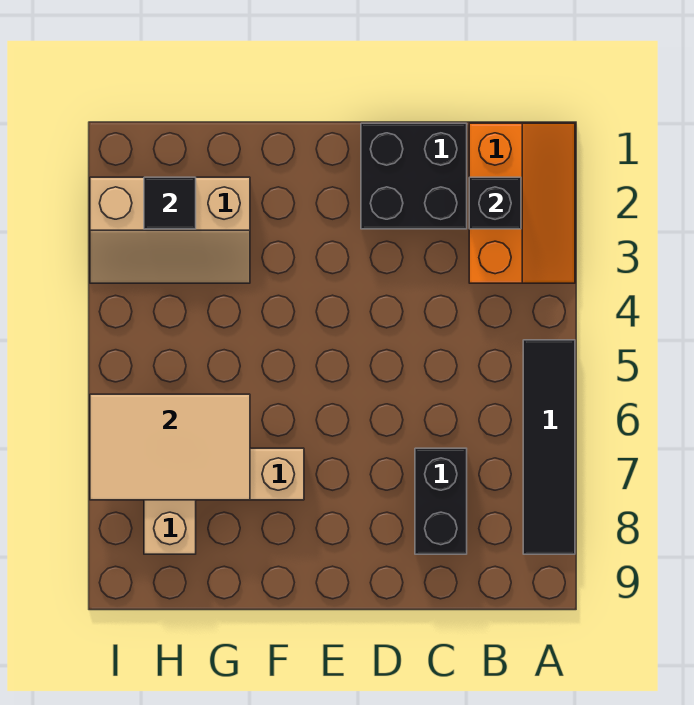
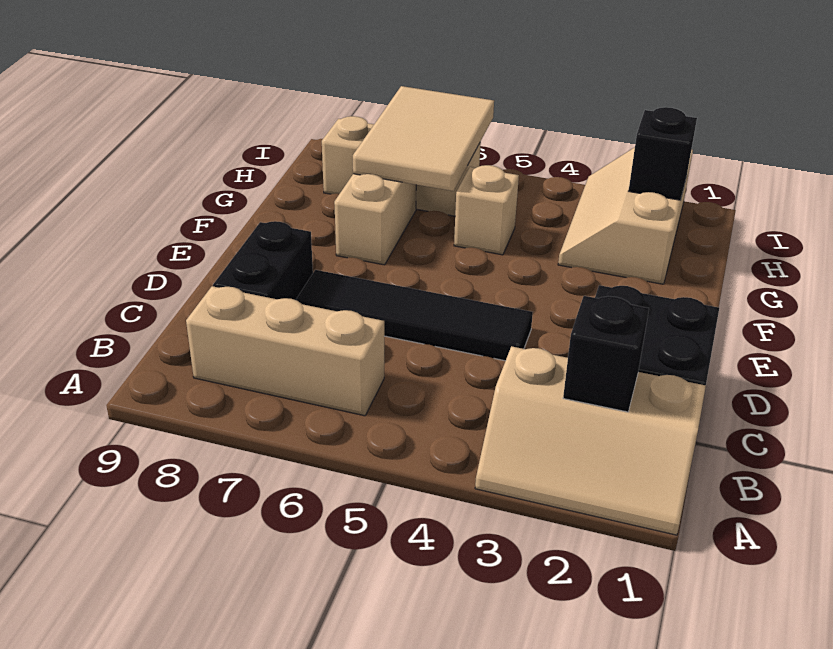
orange slope A1:B3 level 1 top B -> tan slope A1:B3 level 1 top B
black tile A5:A8 level 1 -> black tile D4:D7 level 1
none -> tan brick B6:B8 level 1
black brick C7:C8 level 1 -> black brick C8:D8 level 1
none -> tan brick G5 level 1
black tile H2 level 2 -> black brick H2 level 2

